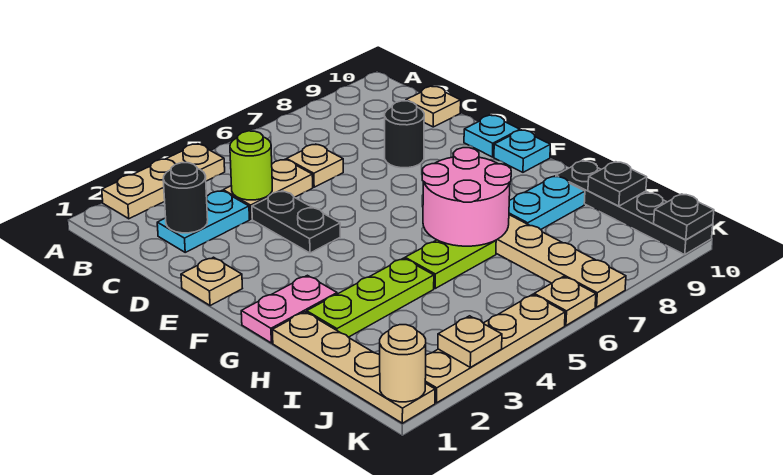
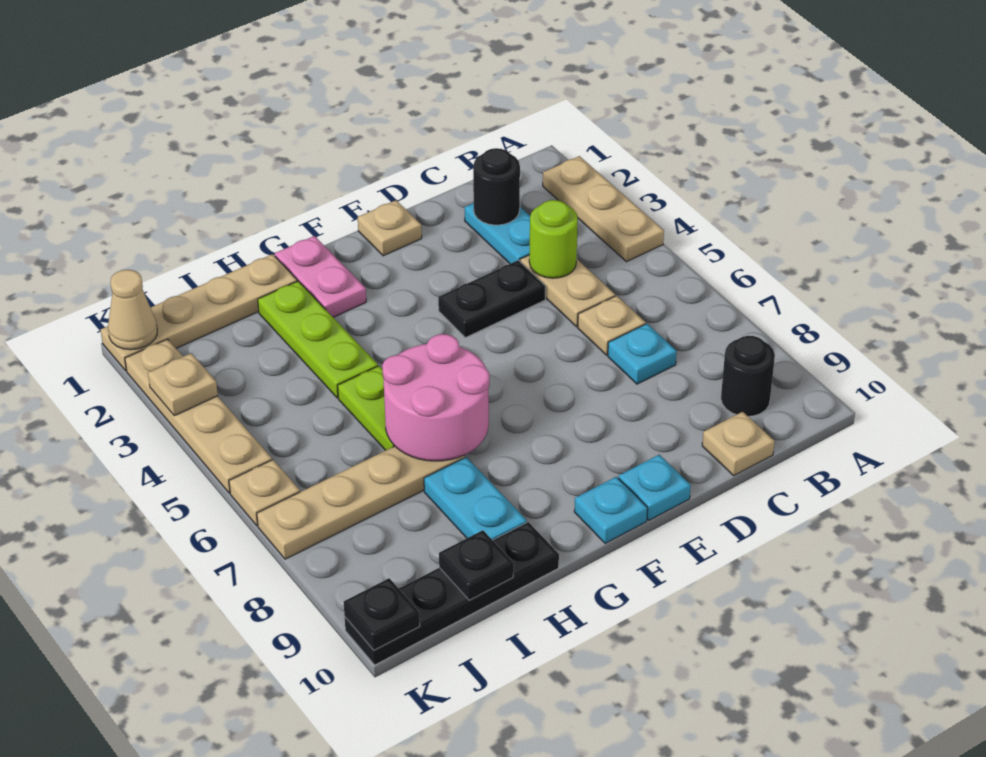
none -> cyan plate C7 level 1
black round brick D8 level 1 -> black round brick B9 level 1
tan round brick K1 level 2 -> tan cone K1 level 2

